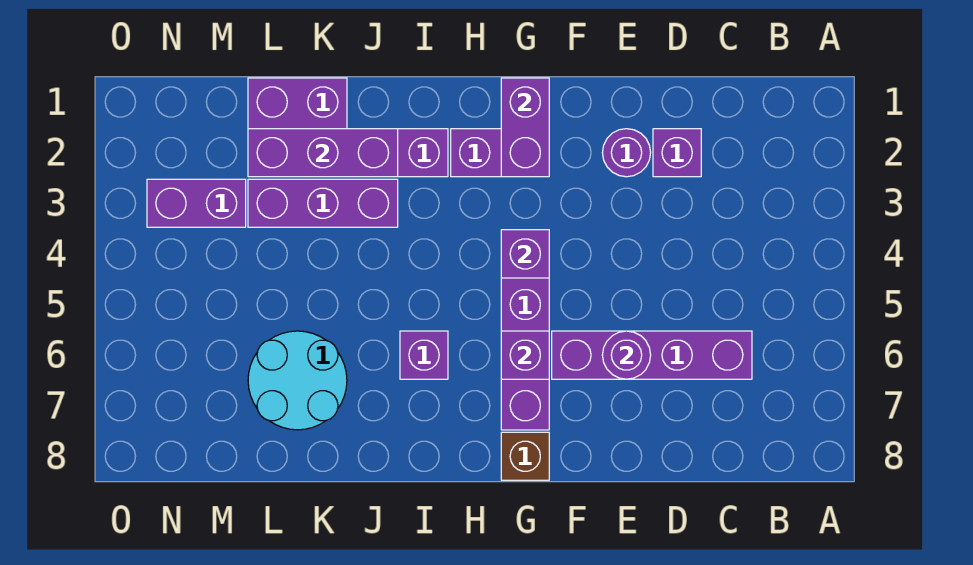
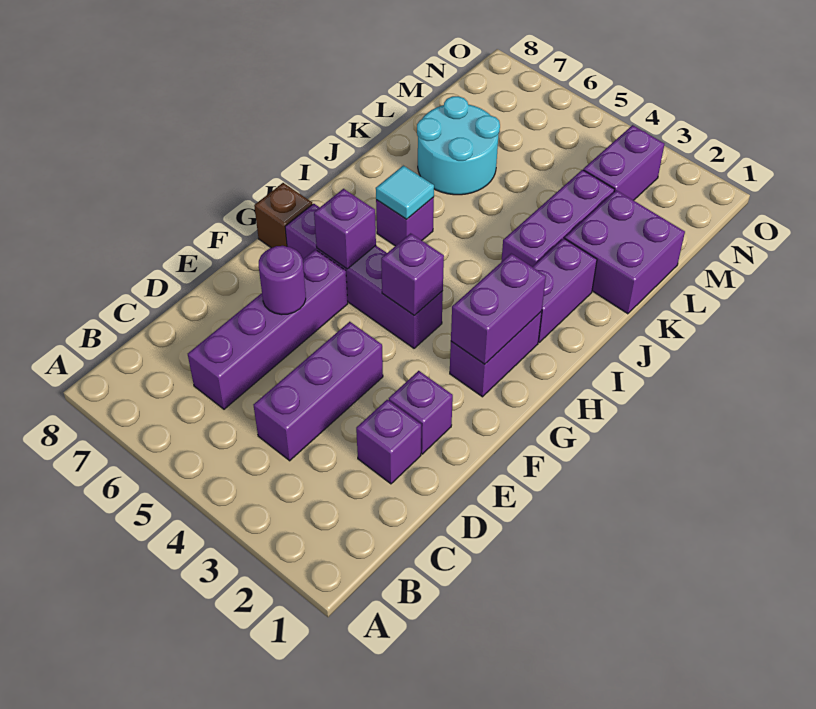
purple round brick E2 level 1 -> purple brick E2 level 1
purple brick G1:G2 level 2 -> purple brick G2:H2 level 2
none -> cyan tile I6 level 2
purple brick J2:L2 level 2 -> purple brick C4:E4 level 1

